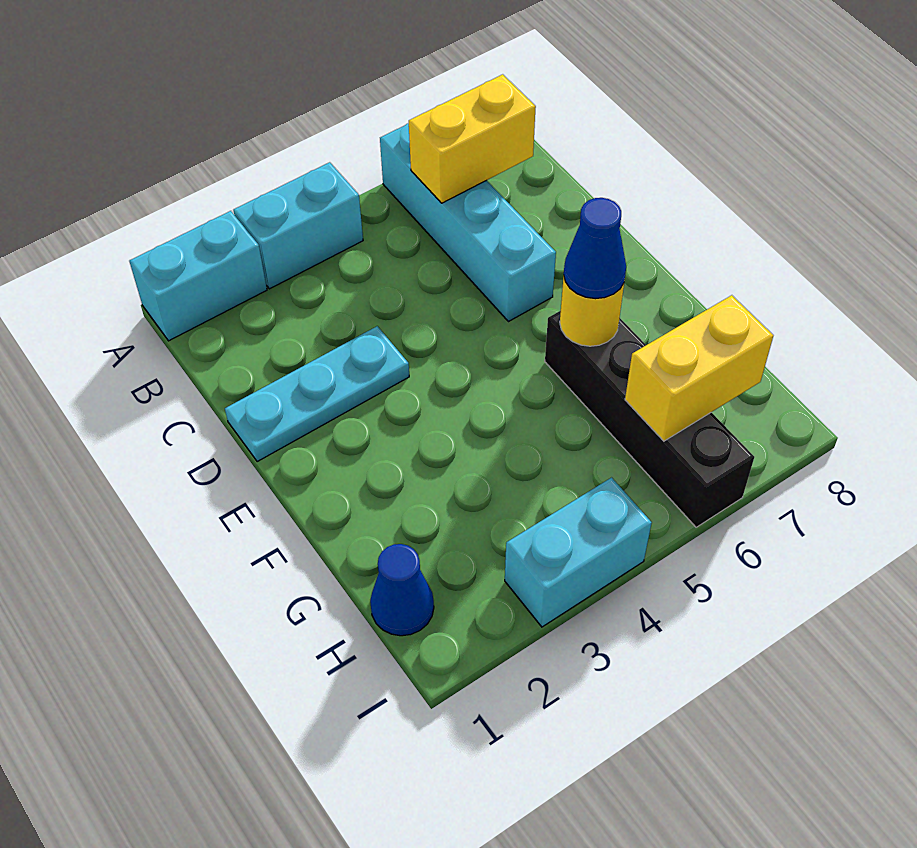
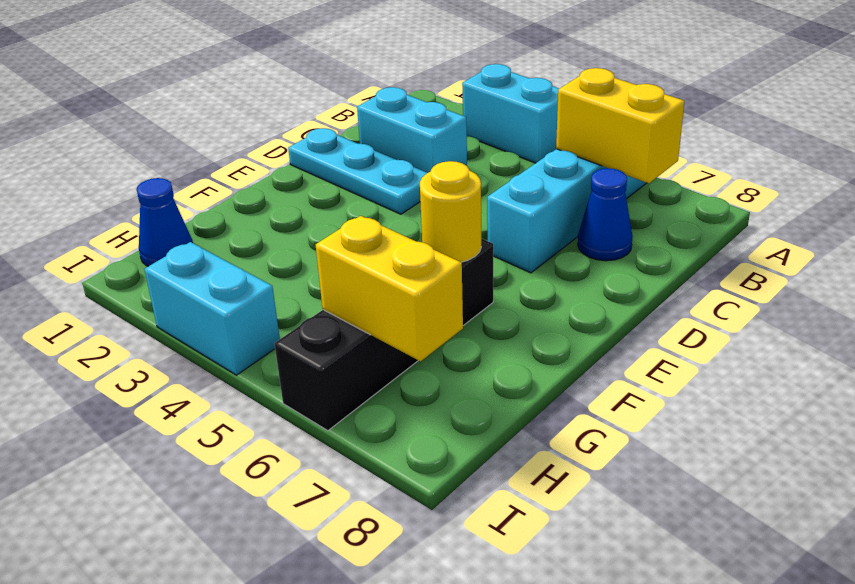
cyan brick A1:A2 level 1 -> cyan brick C2:C3 level 1
blue cone F6 level 3 -> blue cone C7 level 1

